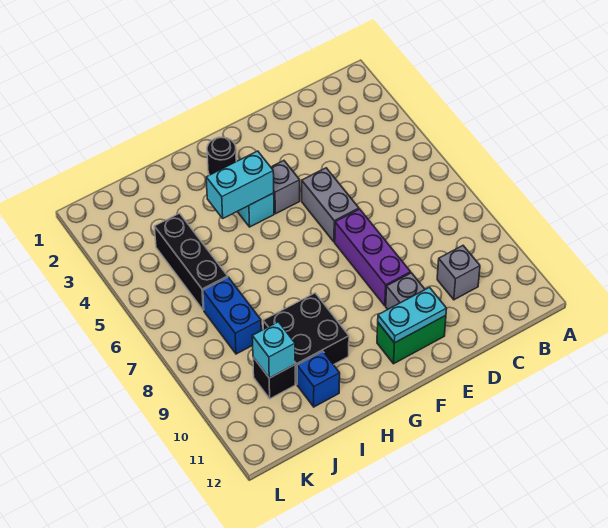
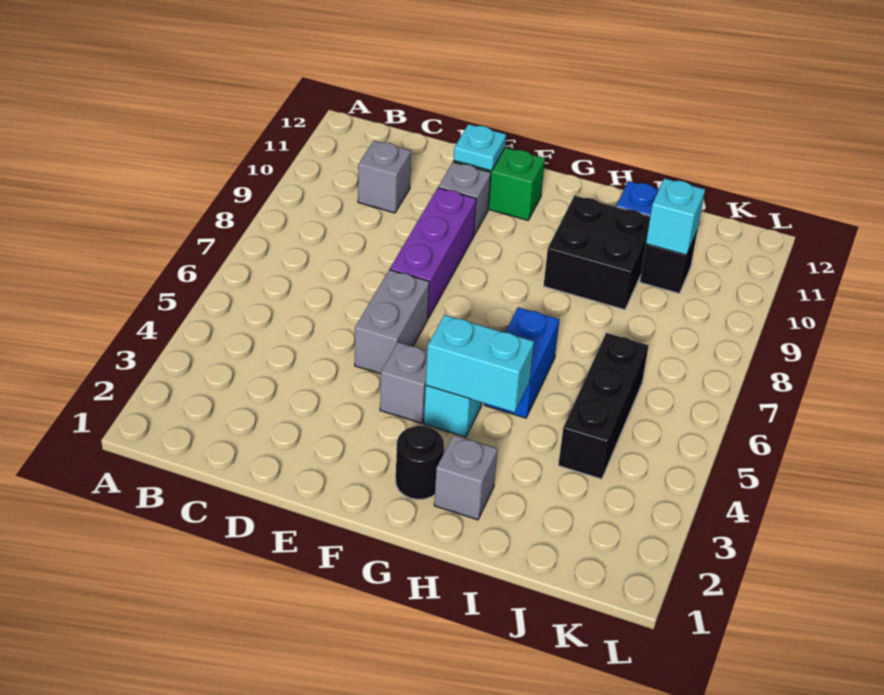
cyan plate E11:F11 level 2 -> cyan plate E11 level 2
none -> grey brick H2 level 1
blue brick J7:J8 level 1 -> blue brick H5:H6 level 1

